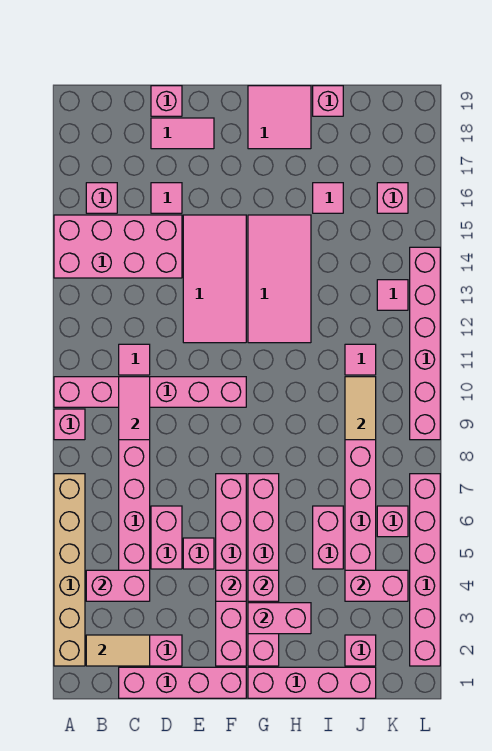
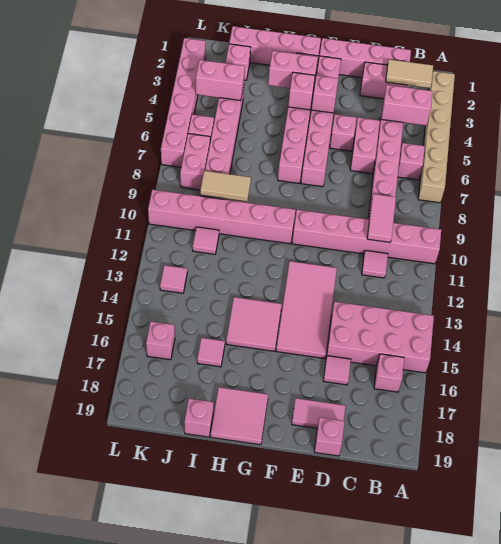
pink brick A9 level 1 -> pink brick B6 level 1
pink tile G12:H15 level 1 -> pink tile G14:H15 level 1
pink brick I5:I6 level 1 -> pink brick K7:K8 level 1
tan tile J9:J10 level 2 -> tan tile I9:J9 level 2
pink brick L9:L14 level 1 -> pink brick G10:L10 level 1

